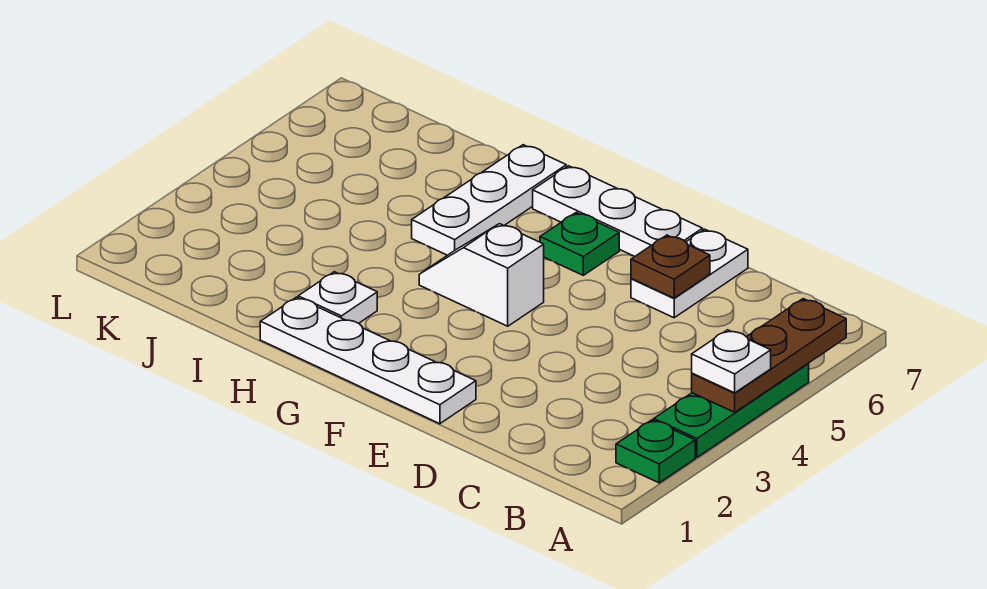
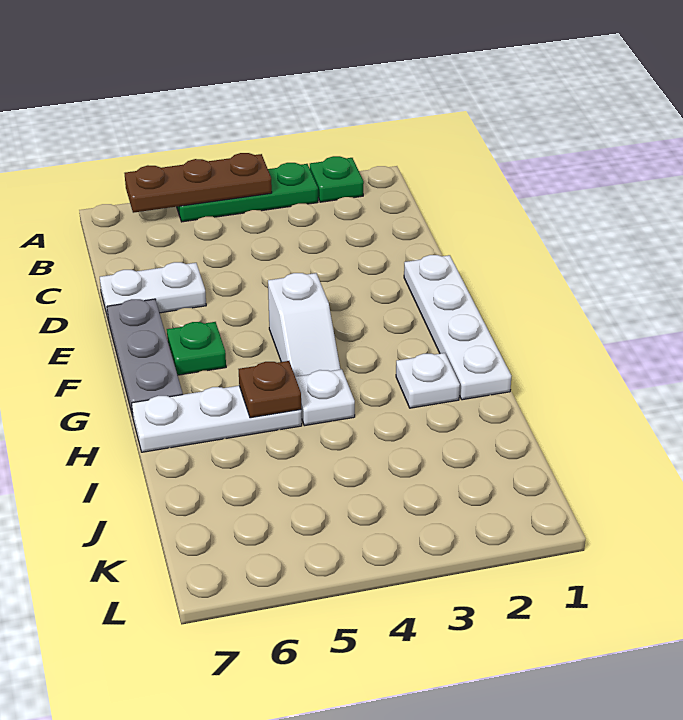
white plate A4 level 3 -> white plate H4 level 1
brown plate D6 level 2 -> brown plate H5 level 2
white plate E7:G7 level 1 -> grey plate E7:G7 level 1

